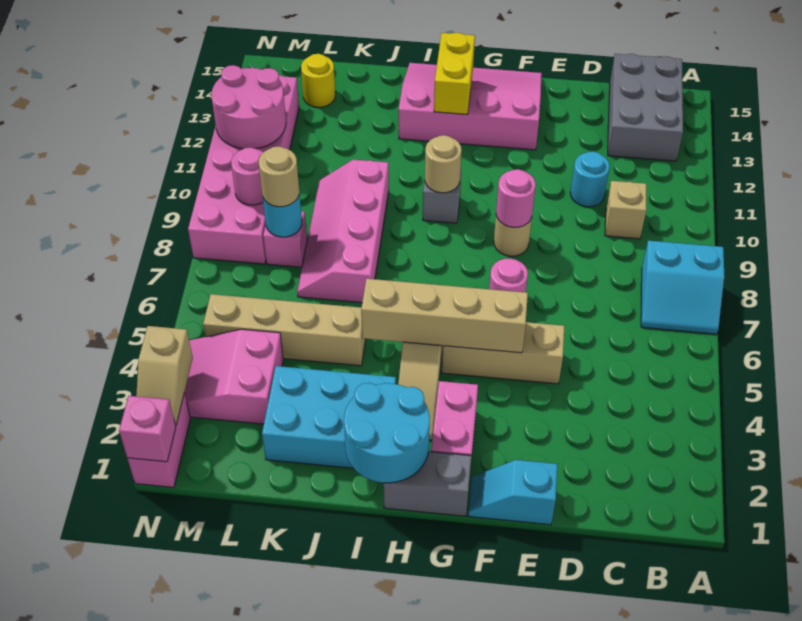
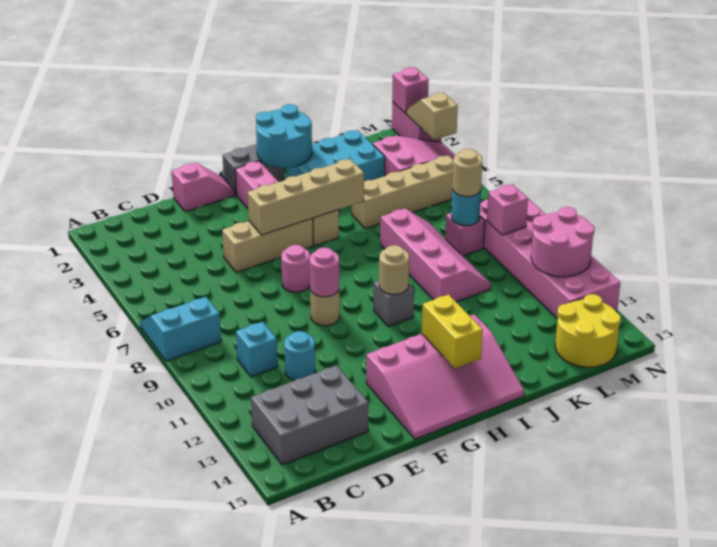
grey brick B13:C15 level 1 -> grey brick B13:D14 level 1
tan brick C10 level 1 -> cyan brick C10 level 1
cyan slope E1:F1 level 1 top E -> pink slope E1:F1 level 1 top E
yellow round brick L14 level 1 -> yellow round brick L14:M15 level 1
pink round brick M9 level 2 -> pink brick M9 level 2

